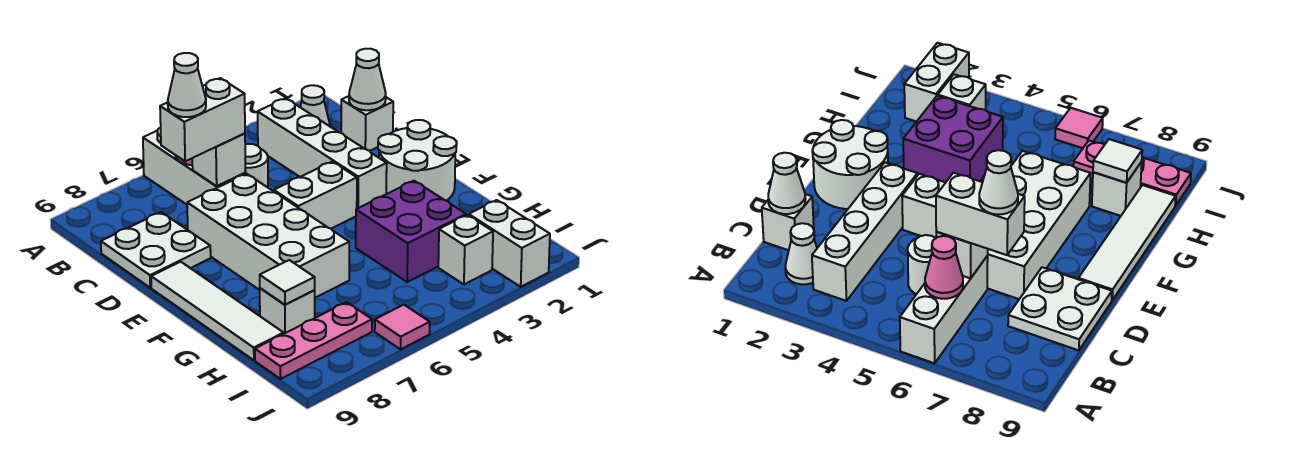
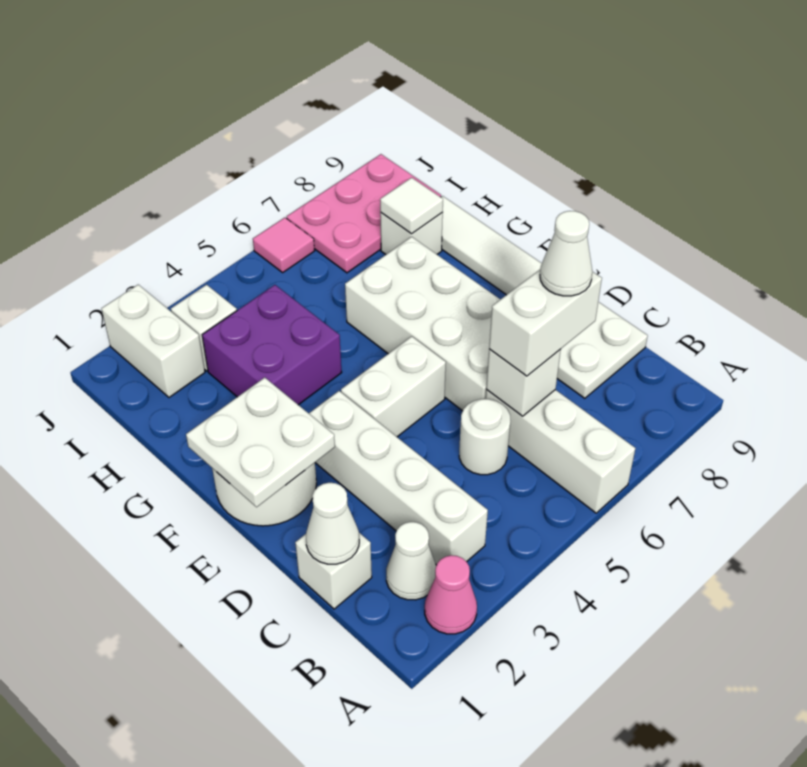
pink cone B6 level 2 -> pink cone A2 level 1
none -> white plate E1:F2 level 2
pink plate I7:I9 level 1 -> pink plate I7:J9 level 1

